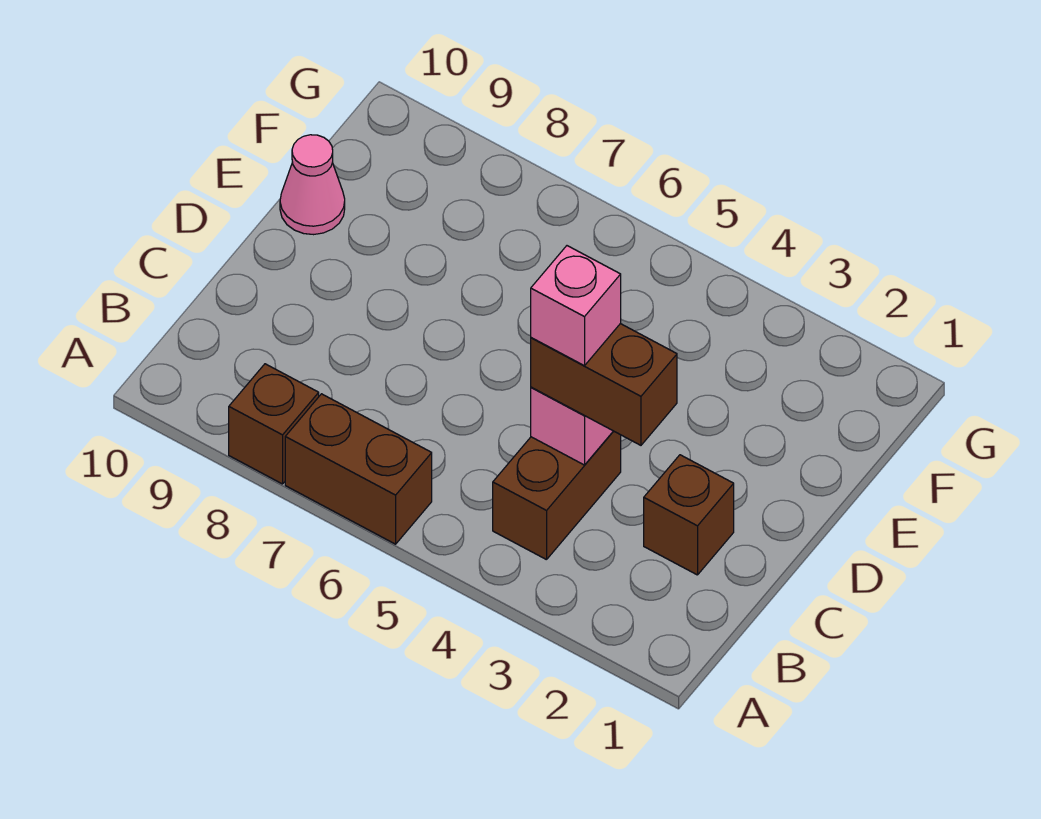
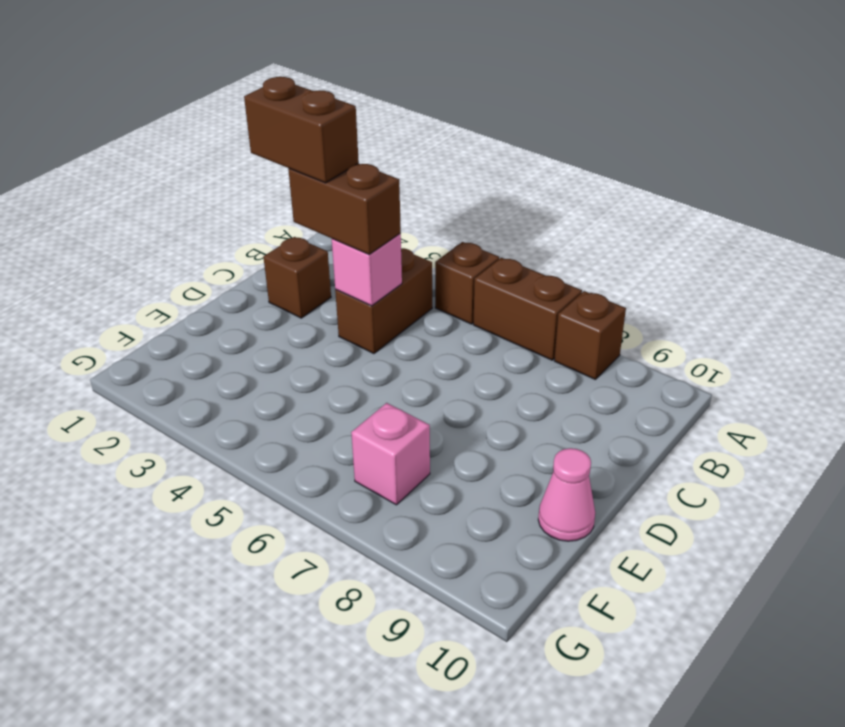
none -> brown brick A5 level 1
none -> brown brick C2:C3 level 4
pink brick C4 level 4 -> pink brick F7 level 1

